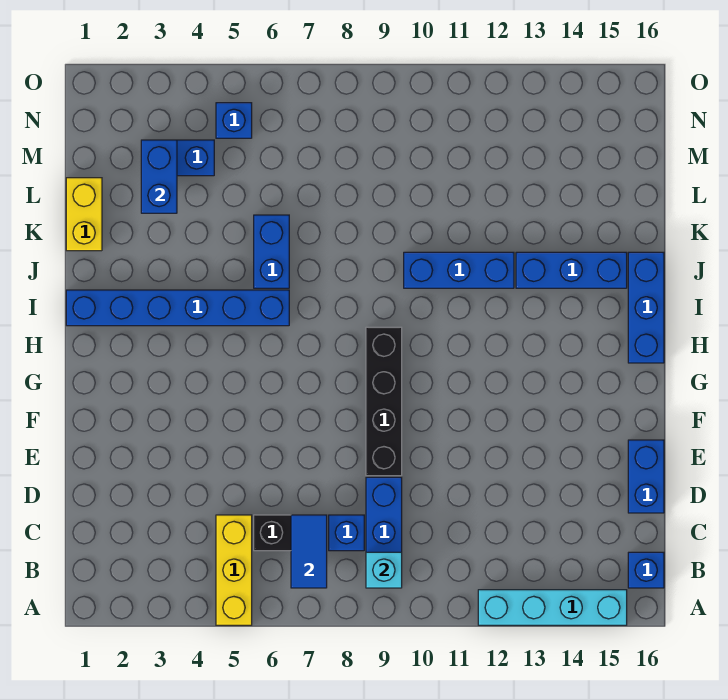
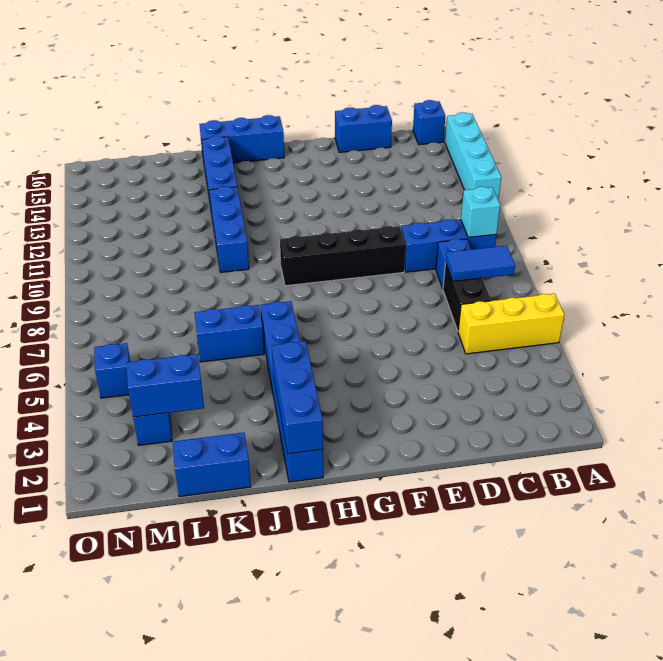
none -> blue brick I1:I3 level 2
yellow brick K1:L1 level 1 -> blue brick K1:L1 level 1

